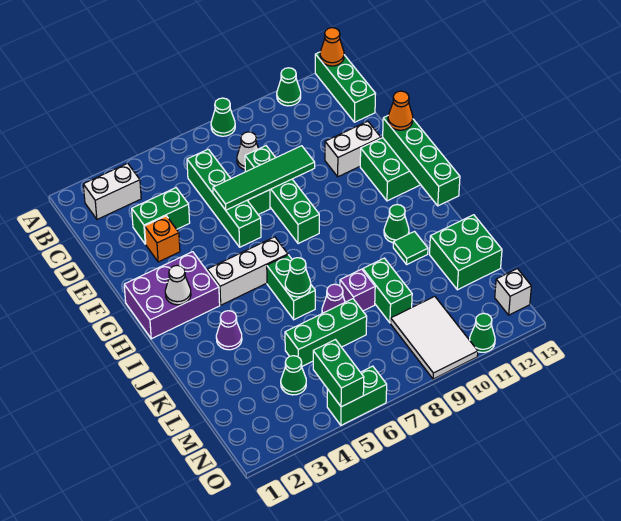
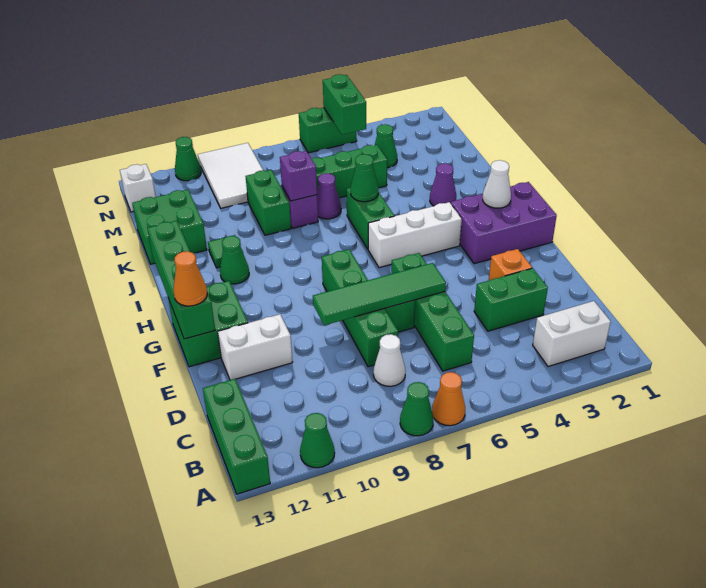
orange cone A13 level 2 -> orange cone A7 level 1
none -> purple brick K8 level 2

